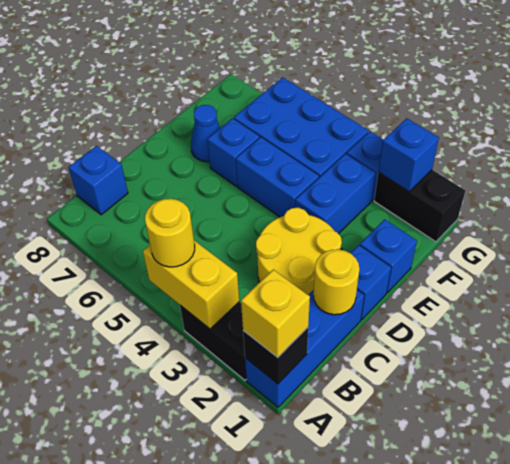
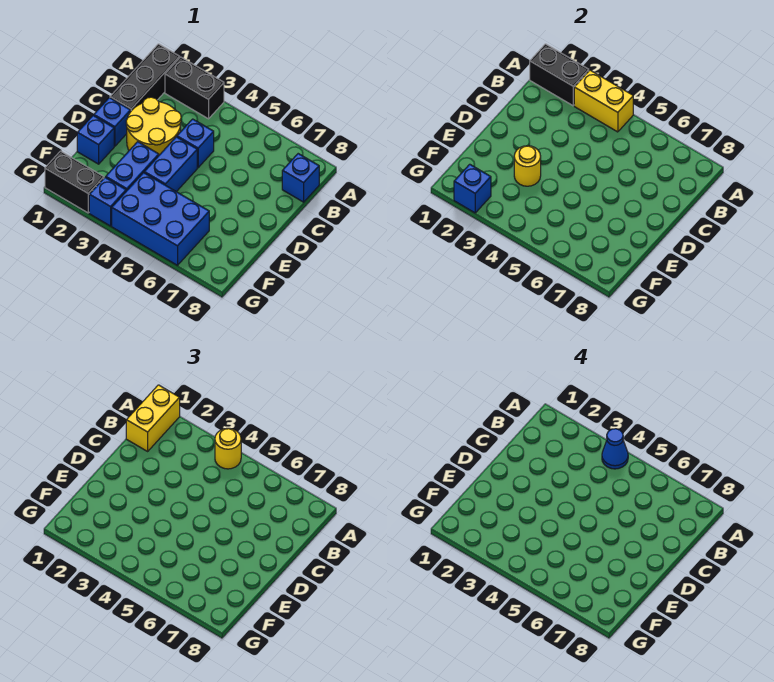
blue brick A1:C1 level 1 -> black brick A1:C1 level 1
black brick A1 level 2 -> black brick A1:A2 level 2
yellow brick A1 level 3 -> yellow brick A1:B1 level 3
yellow round brick C1 level 2 -> yellow round brick E3 level 2
blue brick E4:E5 level 1 -> blue brick D4:E4 level 1
blue brick E6 level 1 -> blue brick C4 level 1
blue cone E7 level 1 -> blue cone A4 level 4

